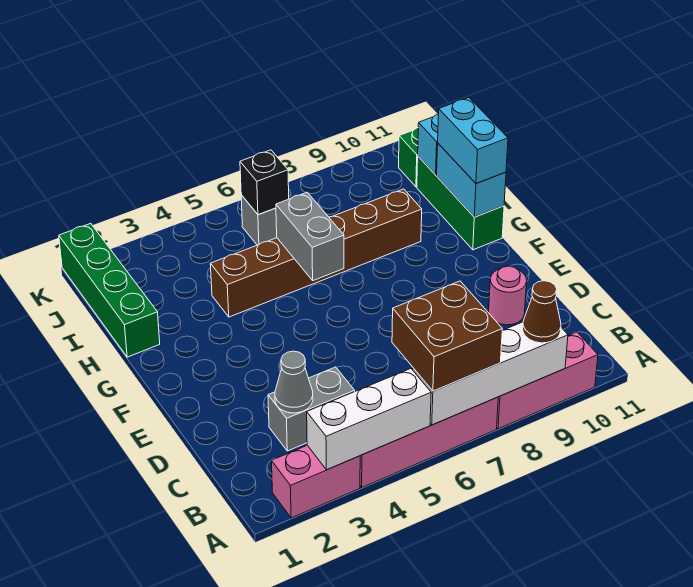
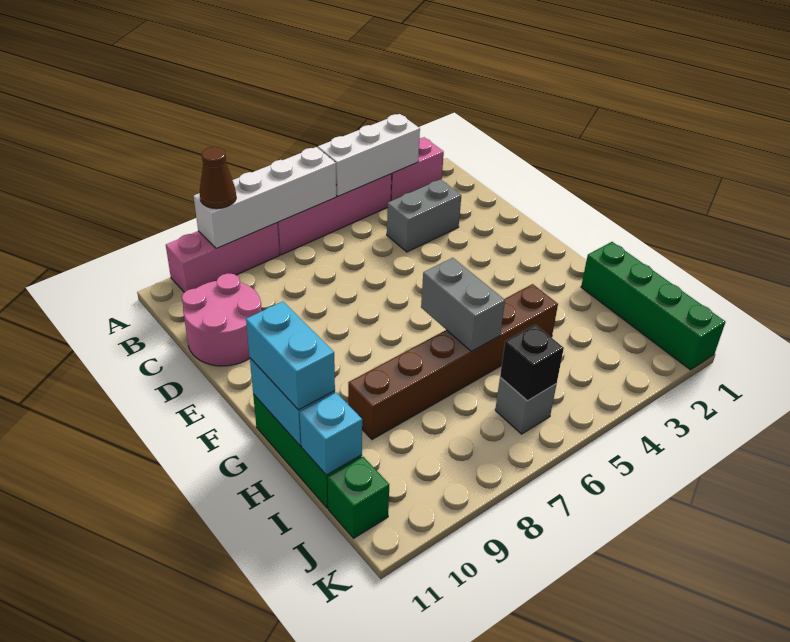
brown brick A6:B7 level 3 -> none
grey cone C3 level 2 -> none
pink round brick D10 level 1 -> pink round brick C10:D11 level 1

